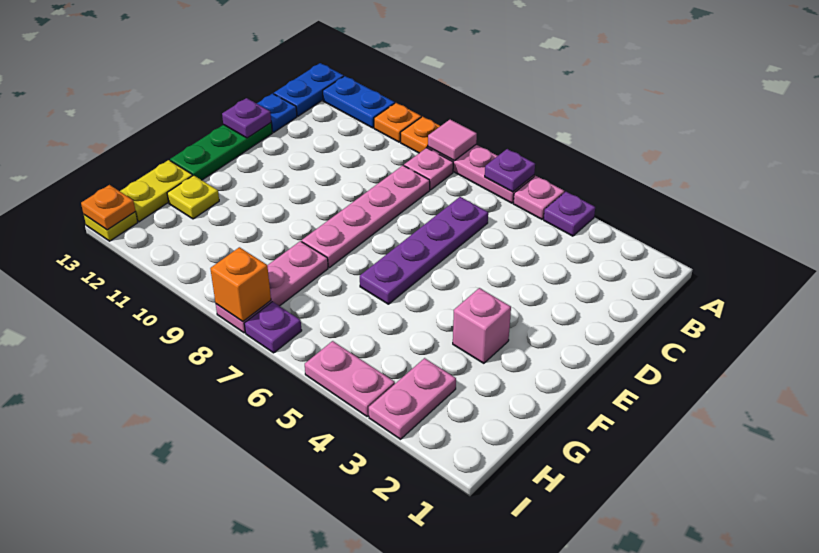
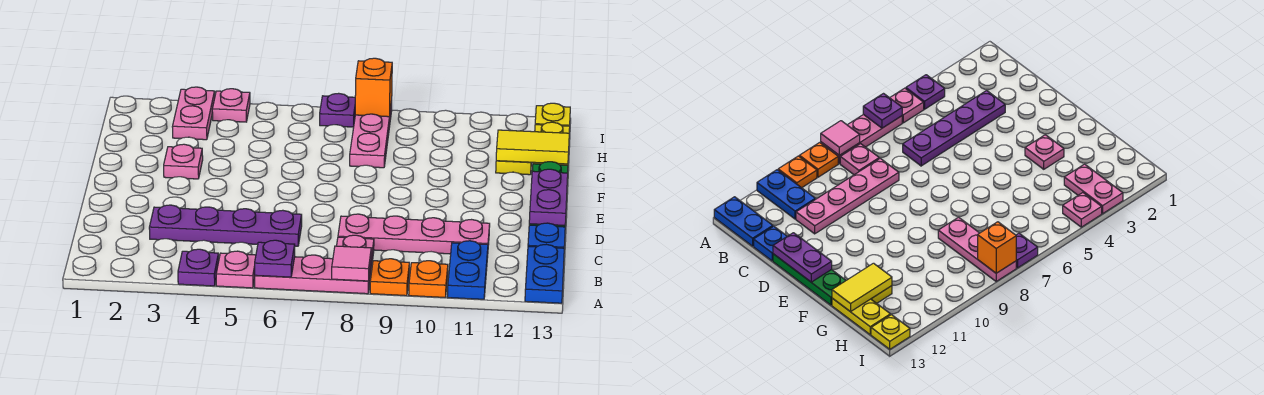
blue plate A11:A12 level 1 -> blue plate A11:B11 level 1
purple plate C6:F6 level 1 -> purple plate C3:C6 level 1
pink plate C8:F8 level 1 -> pink plate C8:C11 level 1
purple plate D13 level 2 -> purple plate D13:E13 level 2
pink brick F3 level 1 -> pink plate F3 level 1
none -> yellow tile G12:G13 level 2
pink plate I4:I5 level 1 -> pink plate I4 level 1
orange plate I13 level 2 -> none

